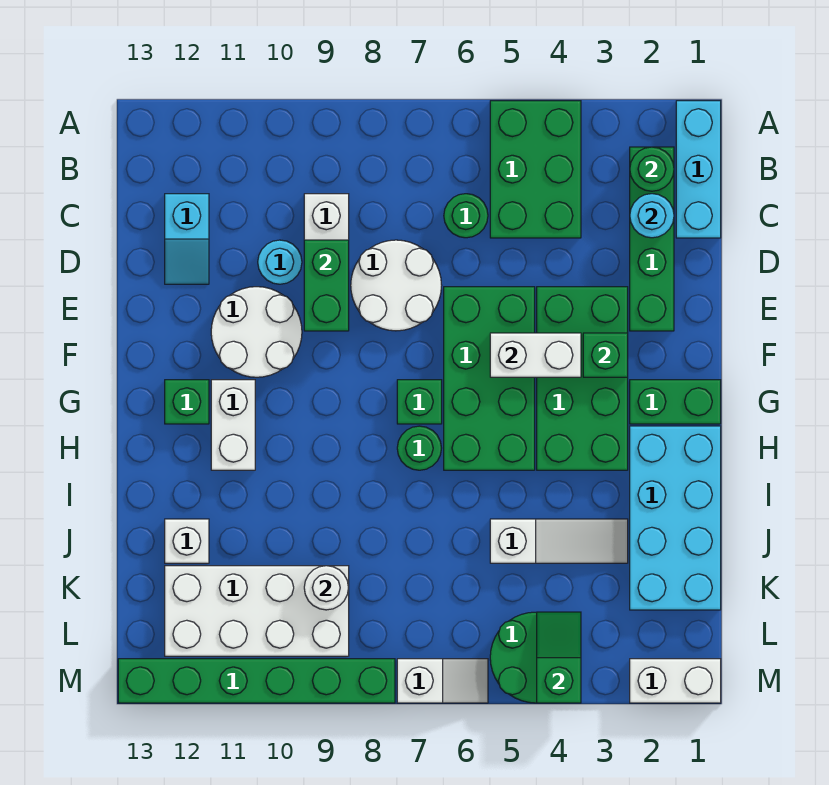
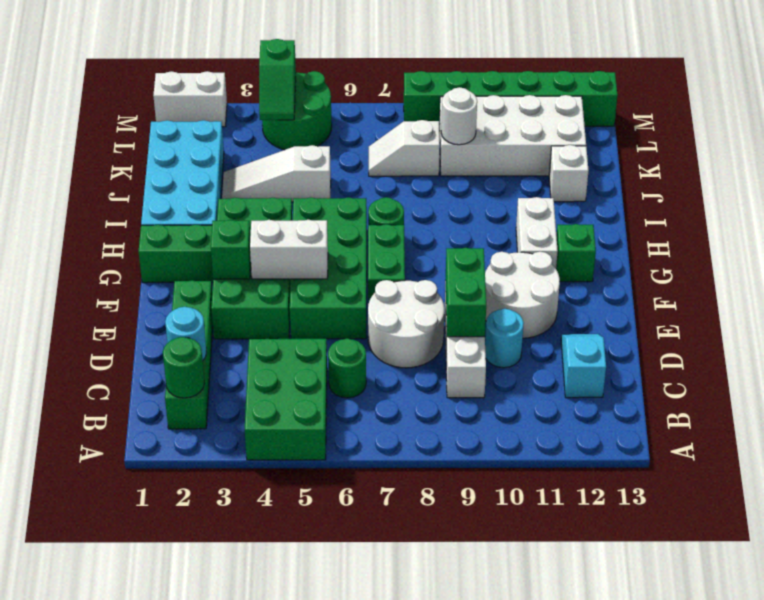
cyan brick A1:C1 level 1 -> none
green brick G7 level 1 -> green brick F7:G7 level 1
white slope M6:M7 level 1 top 7 -> white slope K7:K8 level 1 top 8

